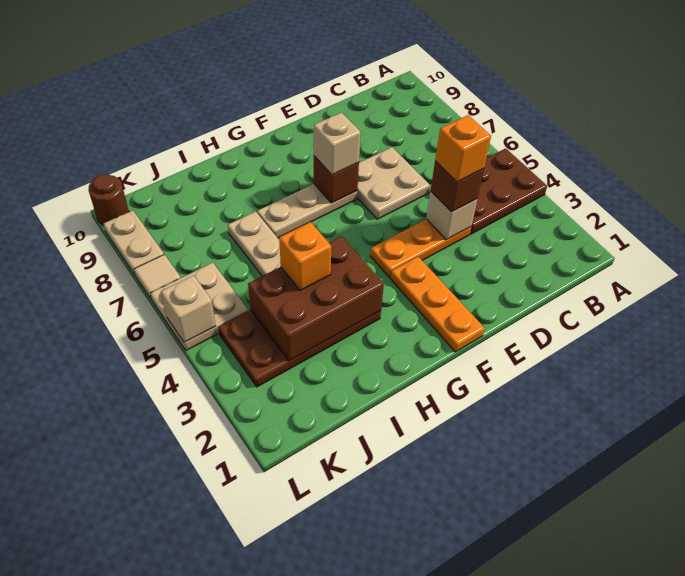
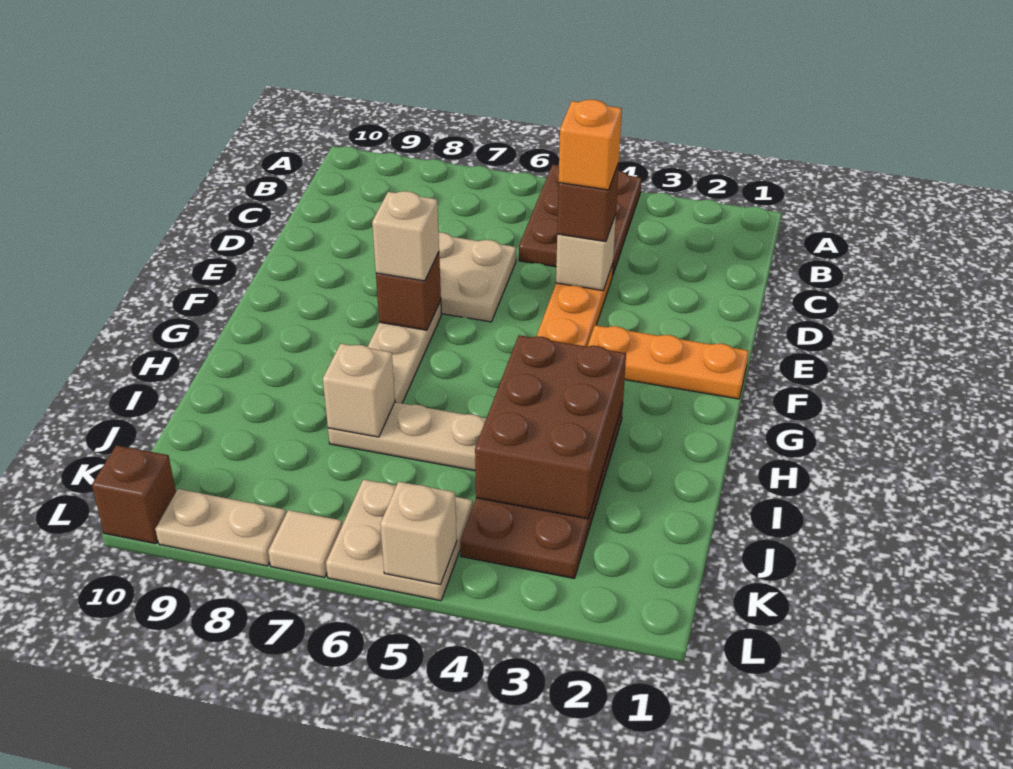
orange brick I4 level 3 -> none
none -> tan brick I7 level 2
brown round brick L10 level 1 -> brown brick L10 level 1

